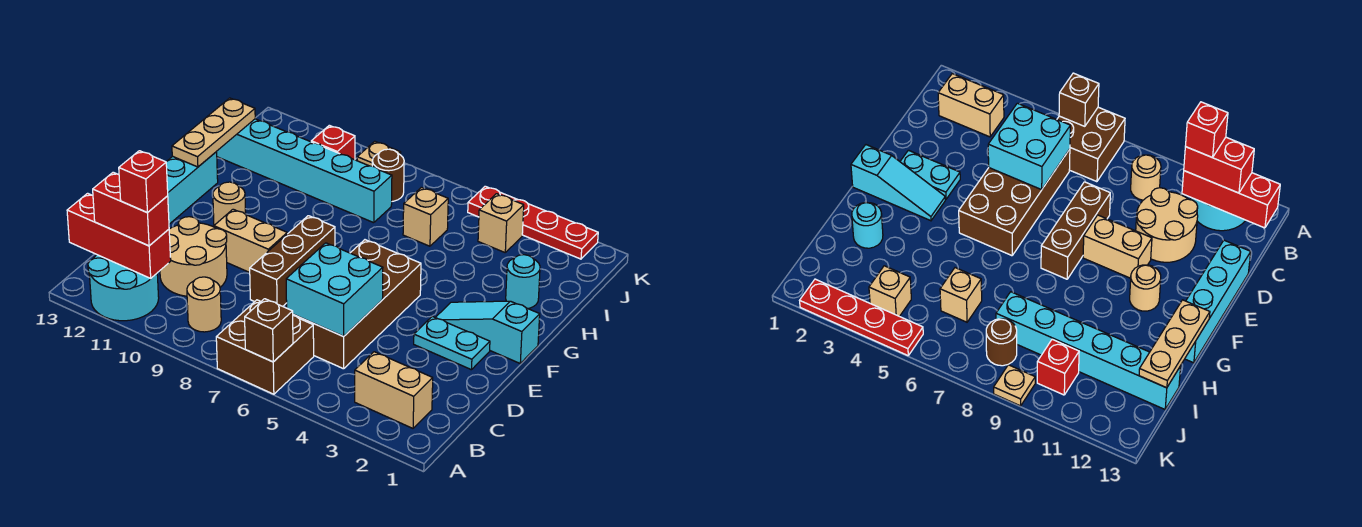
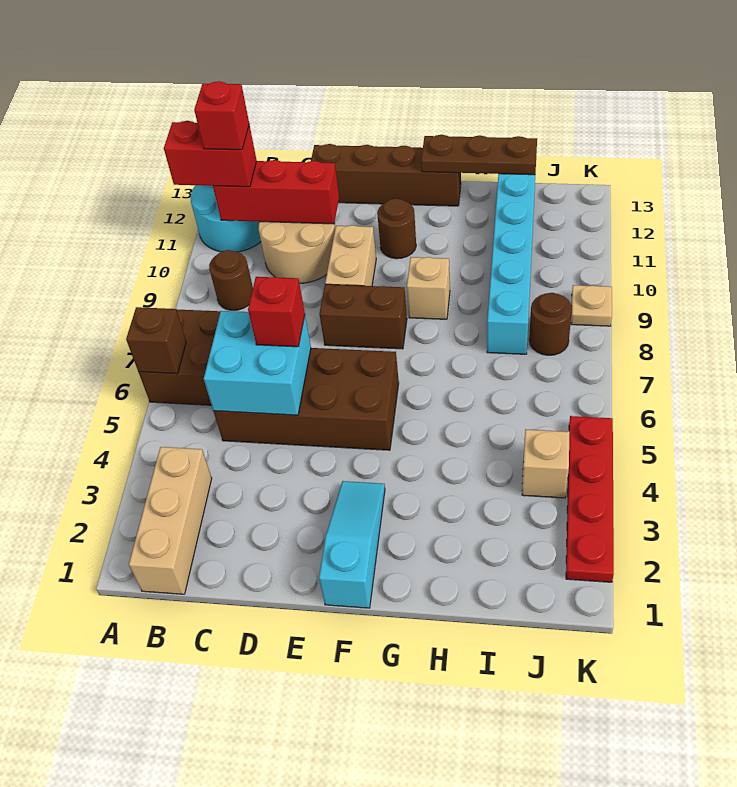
tan brick B2:B3 level 1 -> tan brick B1:B3 level 1
tan round brick B9 level 1 -> brown round brick B9 level 1
red brick B11:B13 level 2 -> red brick B11:D11 level 2
red brick B11:B12 level 3 -> red brick A11:B11 level 3
brown brick D8:F8 level 1 -> brown brick E8:F8 level 1
cyan brick D13:G13 level 1 -> brown brick D13:G13 level 1
cyan plate E2:E3 level 1 -> none
tan round brick F11 level 1 -> brown round brick F11 level 1
tan plate G13:I13 level 2 -> brown plate G13:I13 level 2
cyan round brick H2 level 1 -> none
tan brick I6 level 1 -> tan brick G9 level 1
red brick J10 level 1 -> red brick D6 level 3

